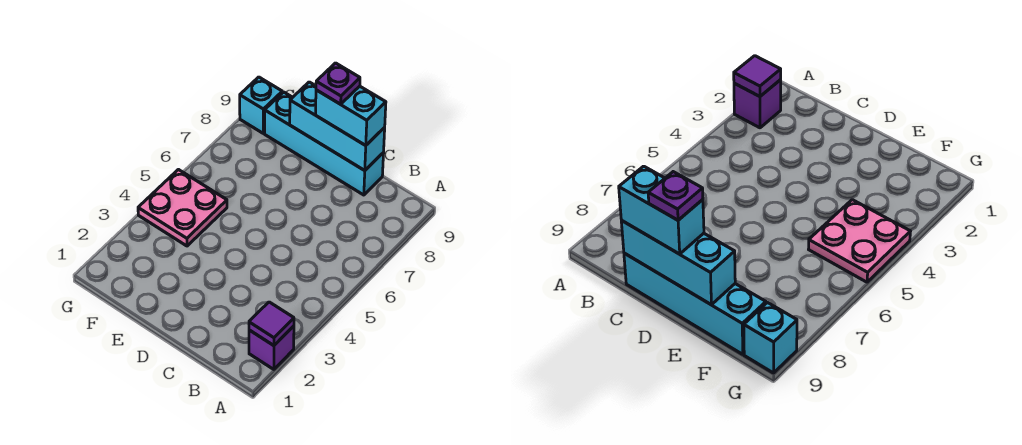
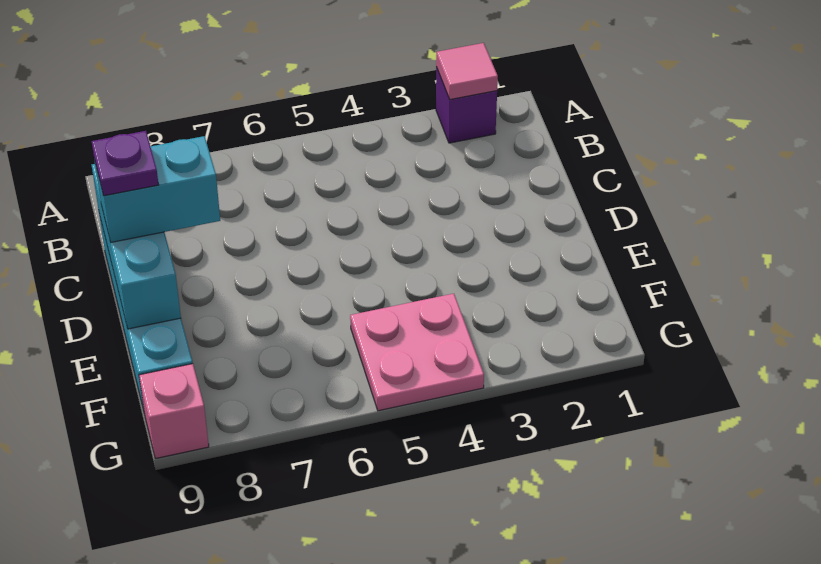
purple tile A2 level 2 -> pink tile A2 level 2
cyan brick C9:D9 level 3 -> cyan brick D8:D9 level 3
cyan brick G9 level 1 -> pink brick G9 level 1

